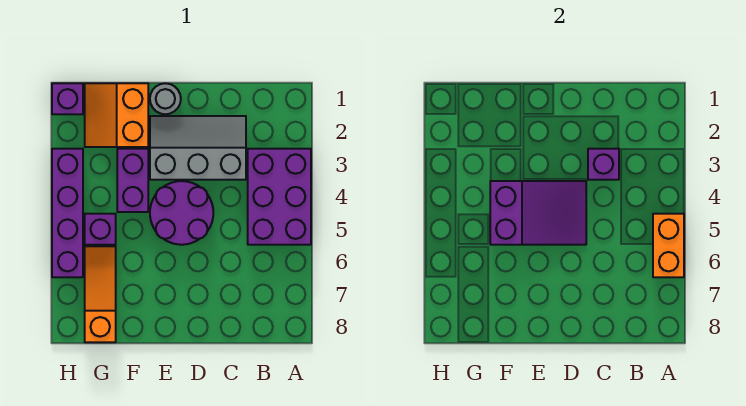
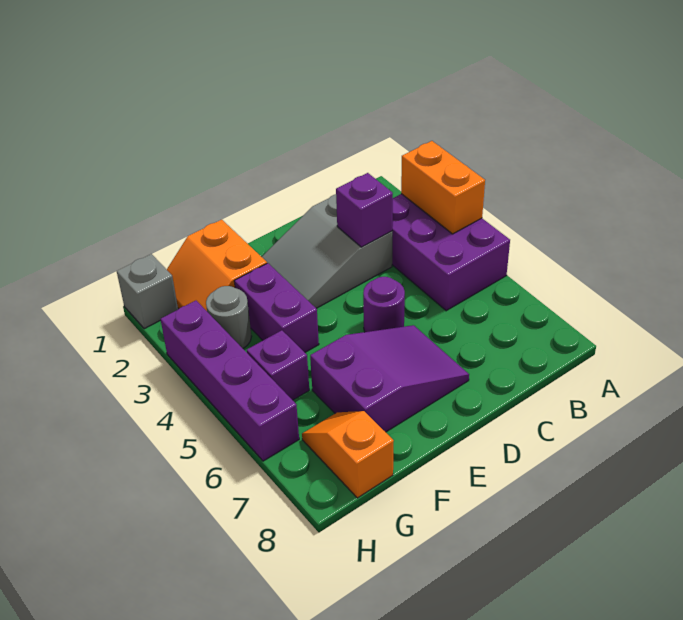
orange brick A5:A6 level 2 -> orange brick A3:A4 level 2
grey slope C2:E3 level 1 top 3 -> grey slope C2:E3 level 1 top C
purple round brick D4:E5 level 1 -> purple round brick D5 level 1
purple slope D4:F5 level 2 top F -> purple slope D6:F7 level 1 top F
grey round brick E1 level 1 -> grey round brick G3 level 1
orange slope G6:G8 level 1 top 8 -> orange slope G7:G8 level 1 top 8
purple brick H1 level 1 -> grey brick H1 level 1

